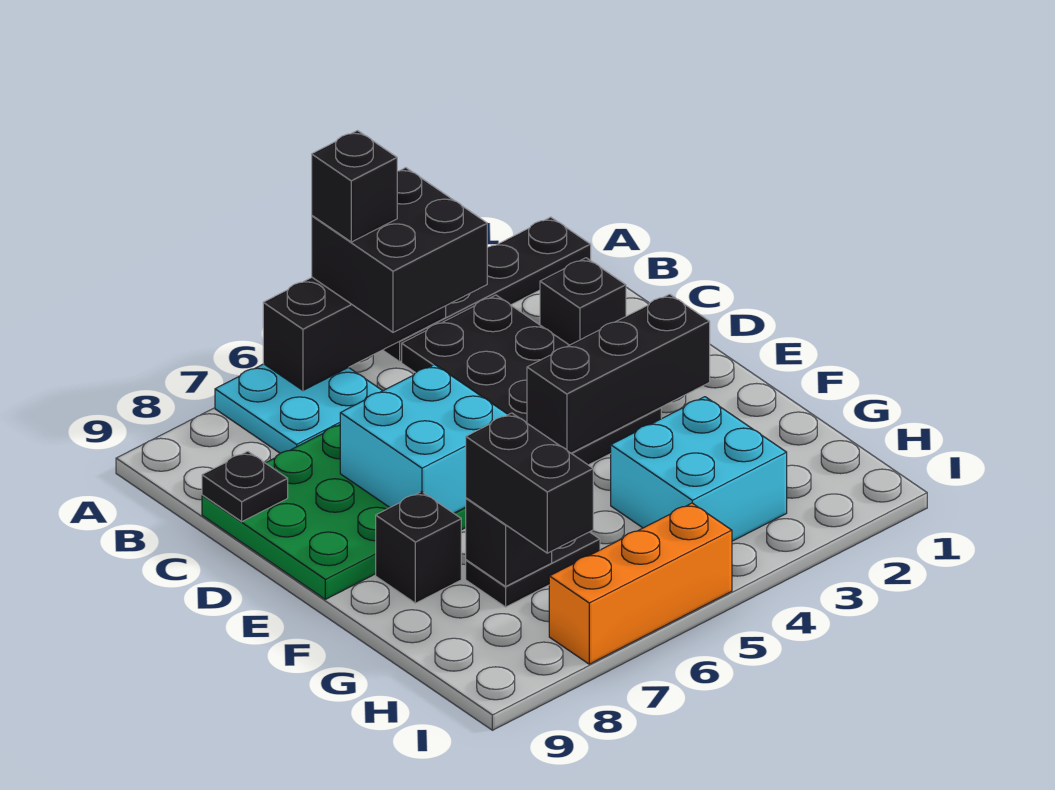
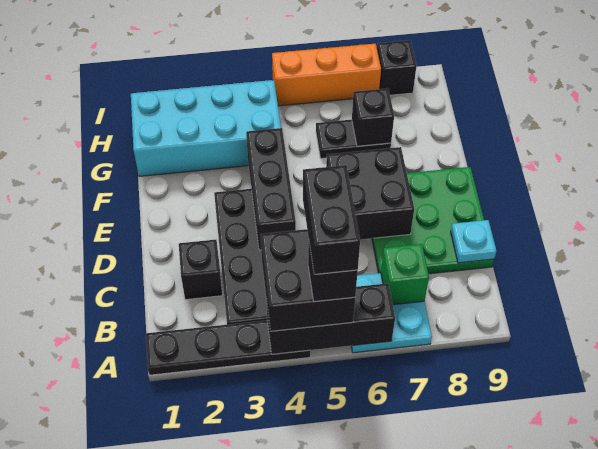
none -> green brick B7 level 2
black plate C9 level 2 -> cyan plate C9 level 2
cyan brick D6:E7 level 2 -> black brick D6:E7 level 2
black brick E2:E4 level 2 -> black brick D4:F4 level 2
black brick F8 level 1 -> black brick I8 level 1
cyan brick G3:H4 level 1 -> cyan brick G1:H4 level 1
black brick G7:H7 level 3 -> black brick A5:B5 level 5

